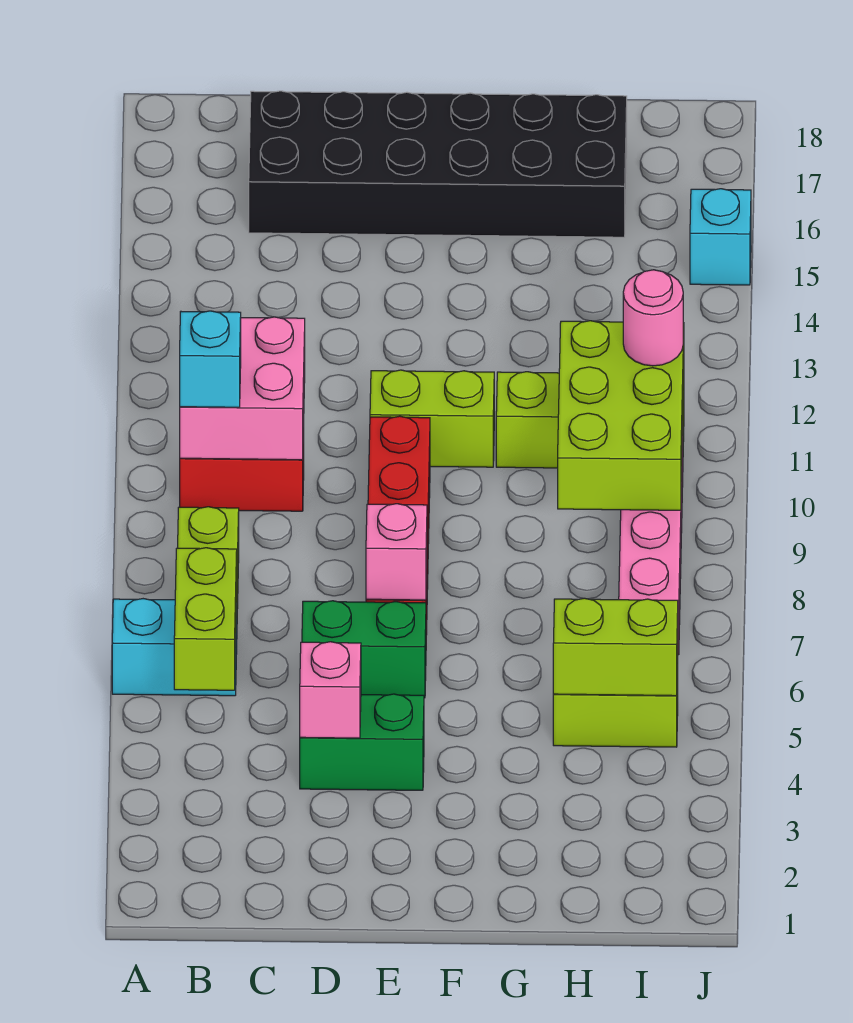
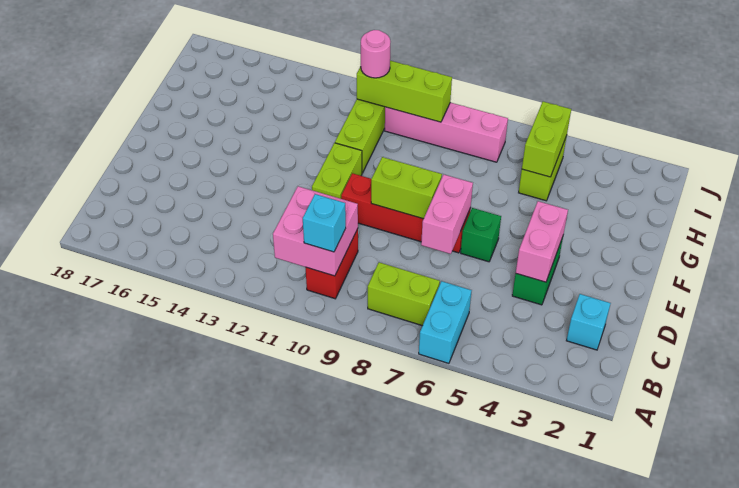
lime brick B5:B6 level 2 -> lime brick E8:E9 level 2
black brick C16:H17 level 1 -> none
pink brick D4 level 2 -> pink brick D4:E4 level 2
green brick D6:E6 level 1 -> green brick E6 level 1
pink brick E7 level 2 -> pink brick D7:E7 level 2
lime brick H9:I11 level 2 -> lime brick I9:I11 level 2
cyan brick J15 level 1 -> cyan brick C2 level 1

